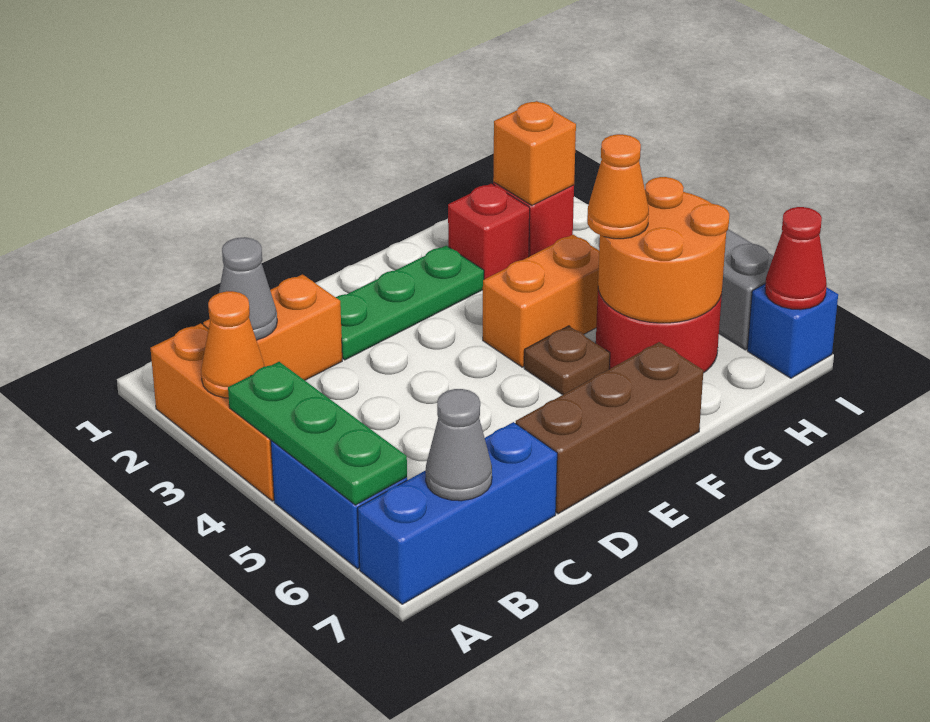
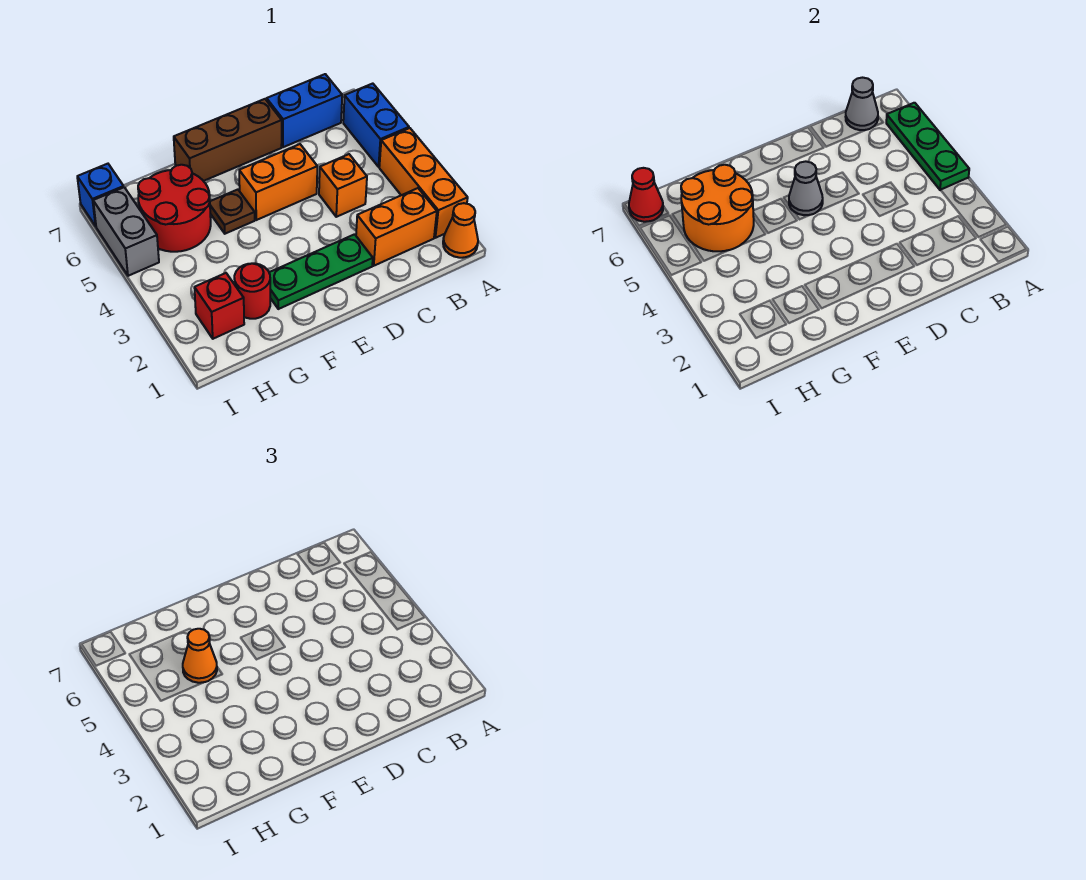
orange cone A3 level 2 -> orange cone A1 level 1
blue brick A7:C7 level 1 -> blue brick B7:C7 level 1
grey cone B2 level 2 -> grey cone E5 level 2
orange brick F4:G4 level 1 -> orange brick D5:E5 level 1
red brick G2 level 1 -> red round brick G2 level 1
orange brick H2 level 2 -> orange brick C4 level 1

